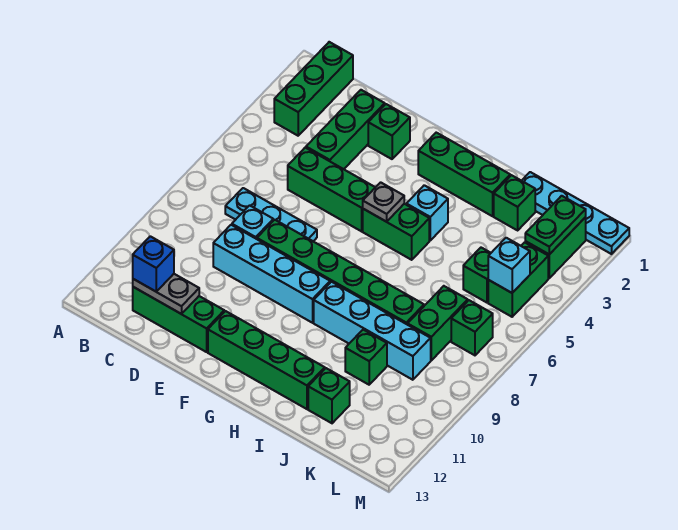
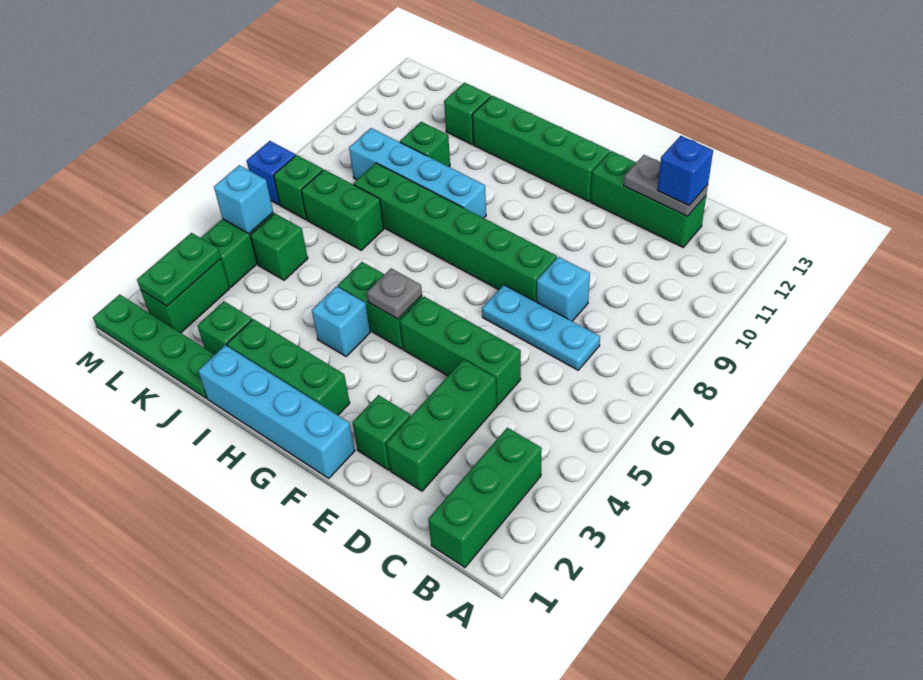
cyan brick D9:G9 level 1 -> cyan brick F1:I1 level 1
cyan plate J1:M1 level 1 -> green plate J1:M1 level 1
green brick K7:K8 level 1 -> green brick J7:K7 level 1
none -> blue brick M7 level 1

